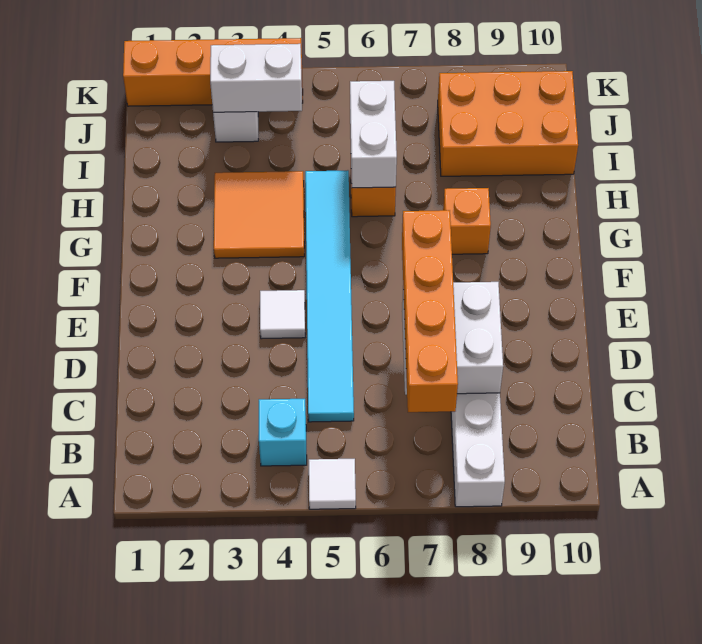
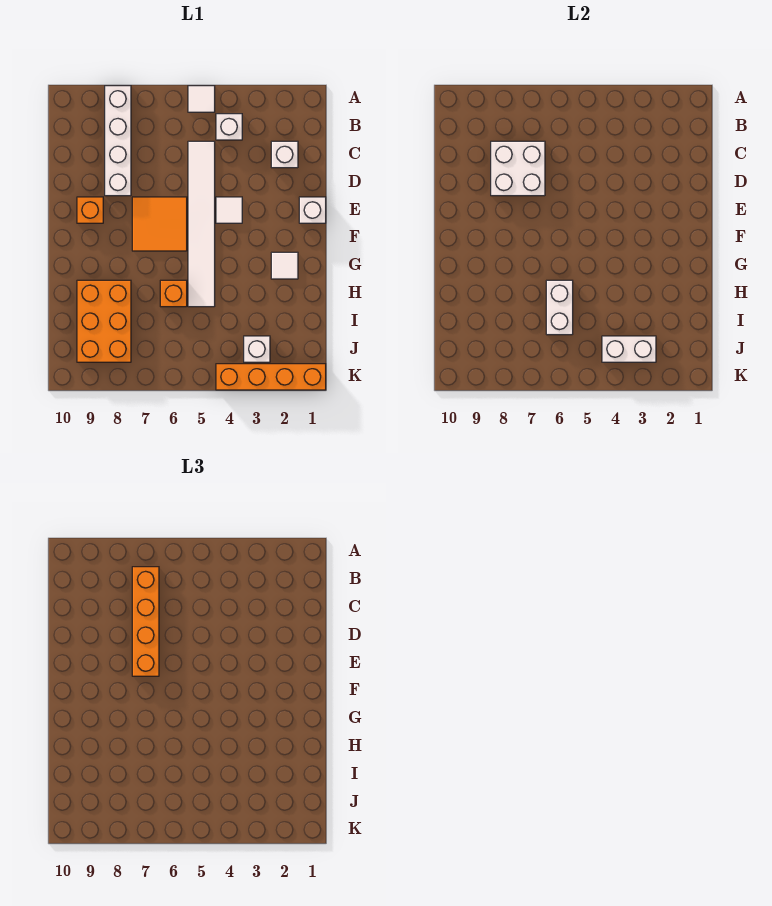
cyan brick B4 level 1 -> white brick B4 level 1
none -> white brick C2 level 1
cyan tile C5:H5 level 1 -> white tile C5:H5 level 1
none -> white brick E1 level 1
none -> white tile G2 level 1
orange tile G3:H4 level 1 -> orange tile E6:F7 level 1
orange brick G8 level 1 -> orange brick E9 level 1
orange brick I8:J10 level 1 -> orange brick H8:J9 level 1

